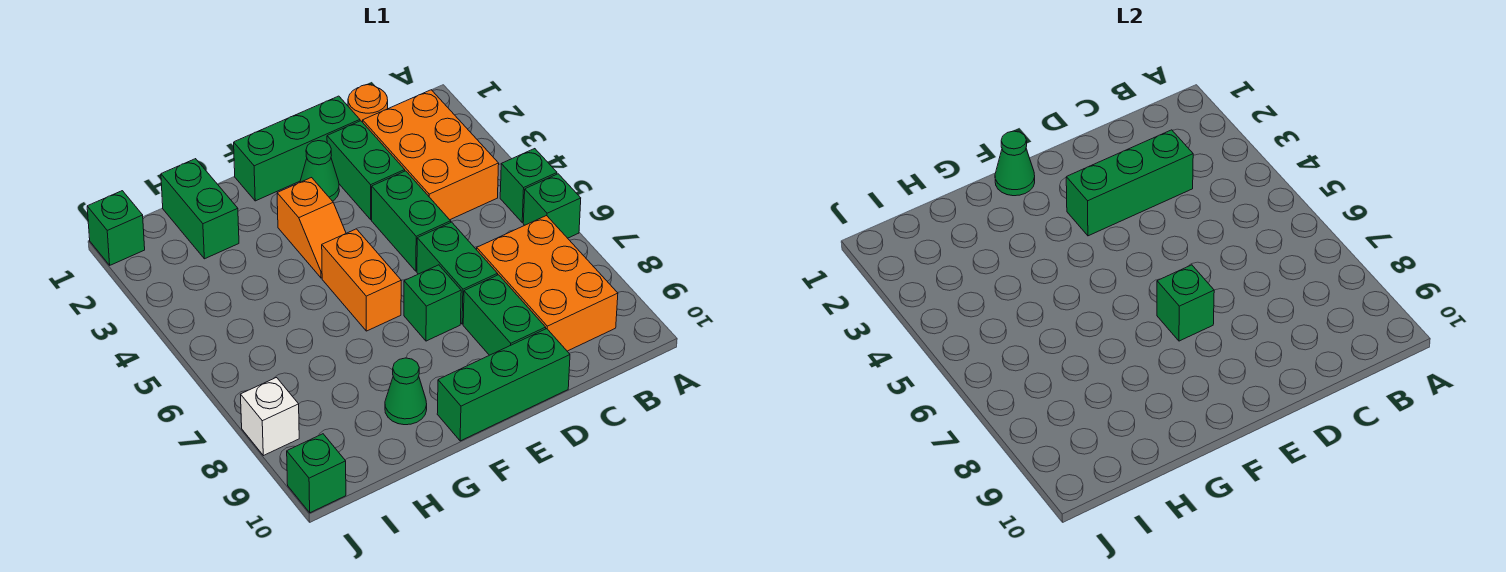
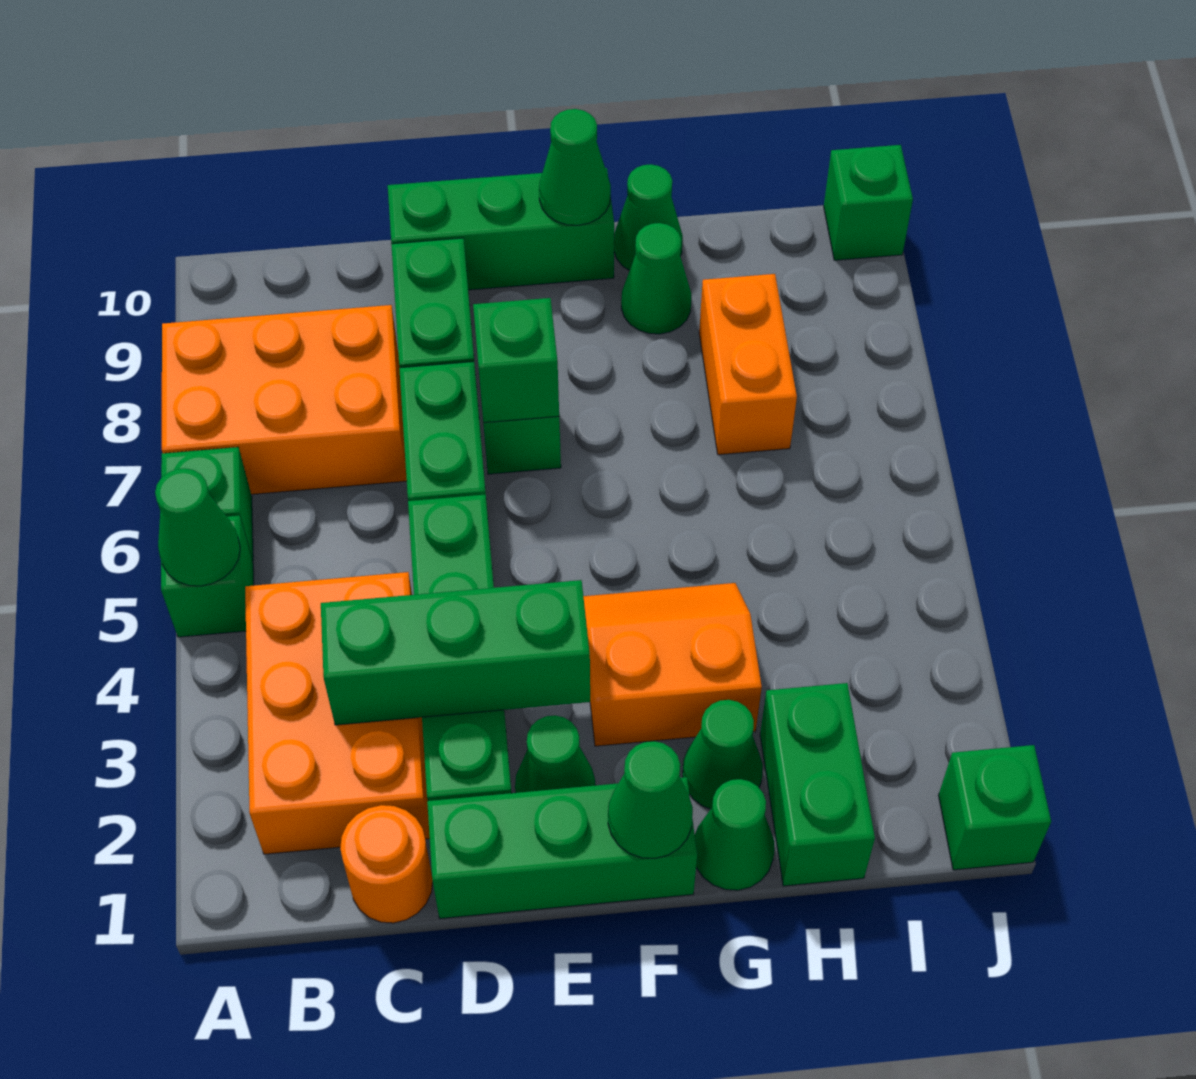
none -> green cone A5 level 2
orange brick B7:C9 level 1 -> orange brick A7:C8 level 1
orange slope F3:F4 level 1 top 3 -> orange slope F3:G4 level 1 top 3
orange brick F5:F6 level 1 -> orange brick H7:H8 level 1
none -> green cone F10 level 2
none -> green cone G1 level 1
none -> green cone G2 level 1
none -> green cone G10 level 1
white brick J8 level 1 -> none

